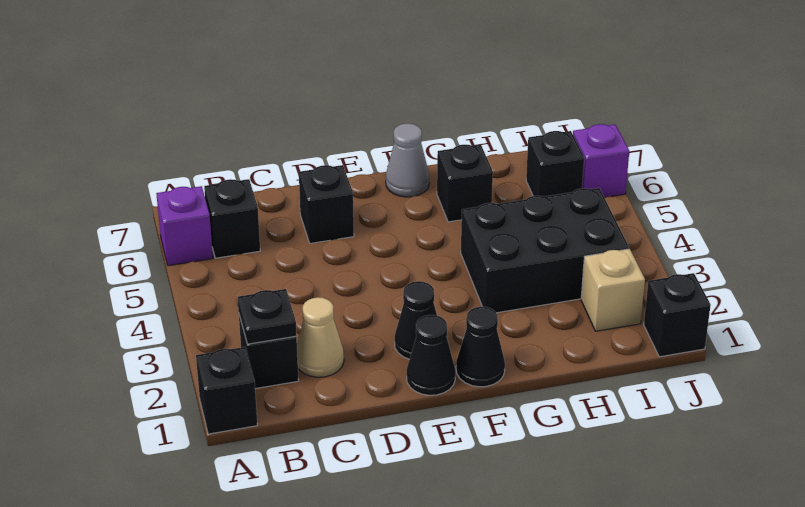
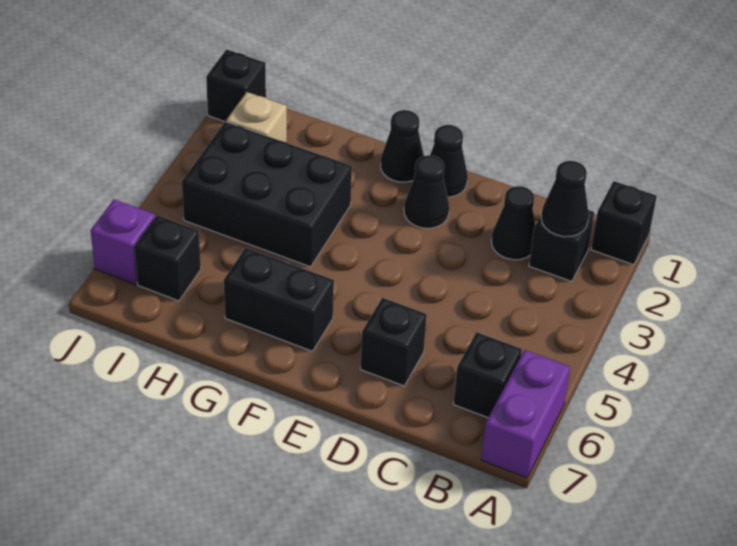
purple brick A6 level 1 -> purple brick A6:A7 level 1
black plate B2 level 2 -> black cone B2 level 2
tan cone C2 level 1 -> black cone C2 level 1
grey cone F7 level 1 -> none
black brick G6 level 1 -> black brick F6:G6 level 1

